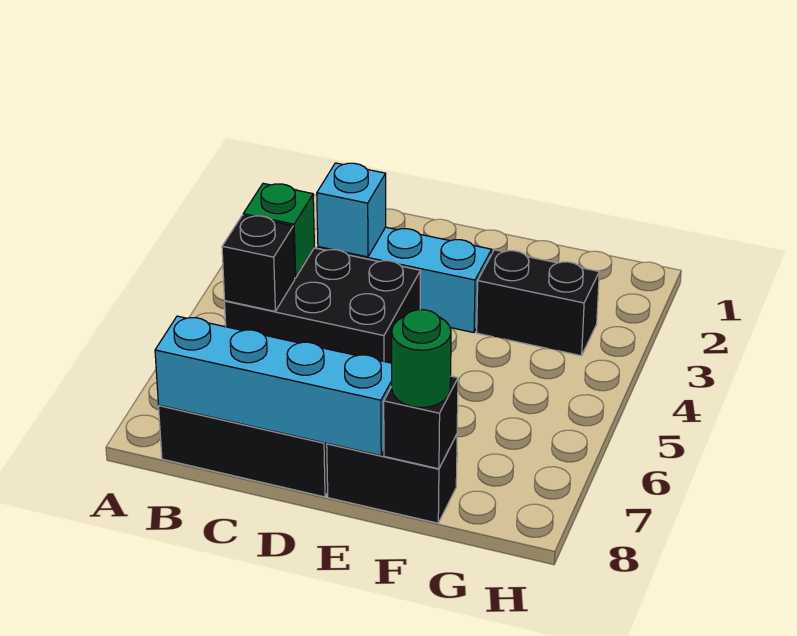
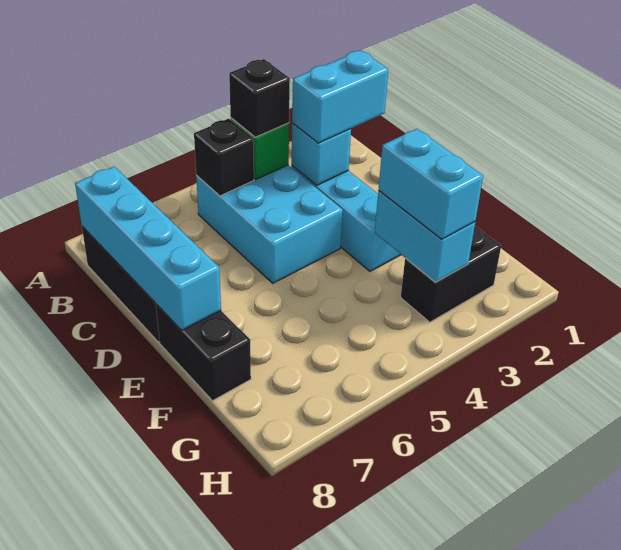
black brick B4:D5 level 1 -> cyan brick B4:D5 level 1
none -> cyan brick C2:C3 level 3
black brick F3:G3 level 1 -> black brick G2:G3 level 1
none -> cyan brick F3:G3 level 2
none -> cyan brick F3:G3 level 3
black brick F8 level 2 -> black brick B4 level 3
green round brick F8 level 3 -> none

